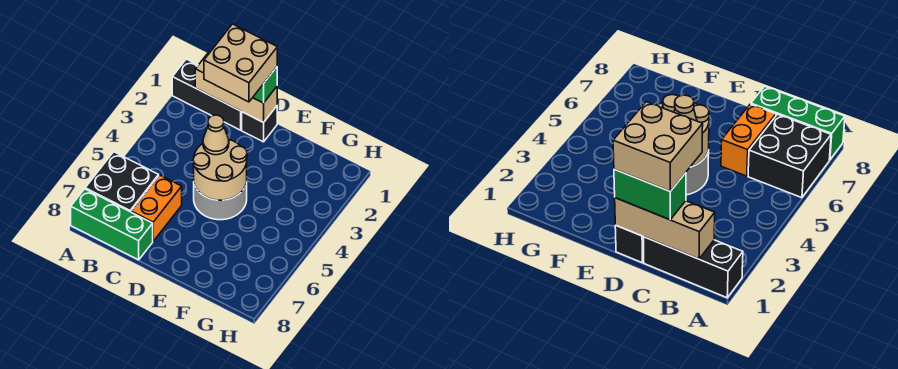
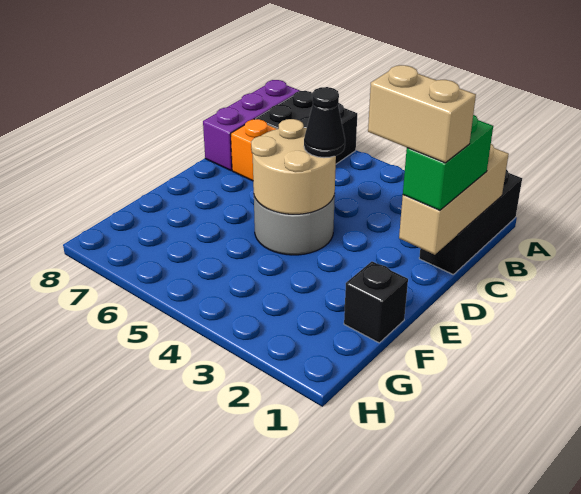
green brick A8:C8 level 1 -> purple brick A8:C8 level 1
tan brick C1:D2 level 4 -> tan brick D1:D2 level 4
black brick D1 level 1 -> black brick F1 level 1
tan cone D4 level 3 -> black cone D4 level 3

